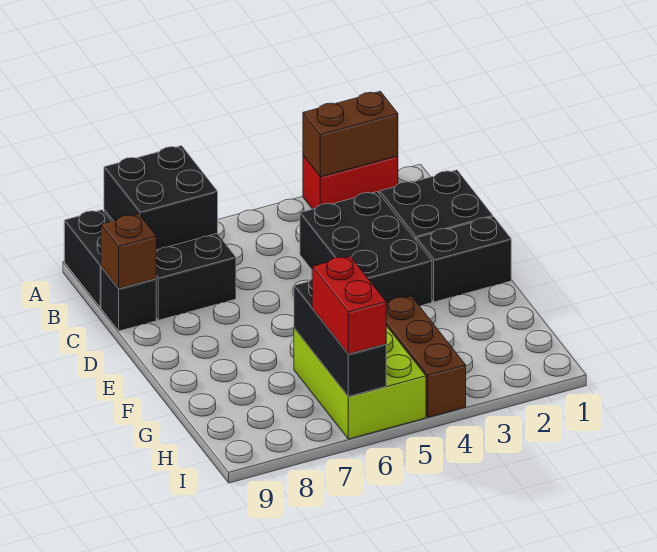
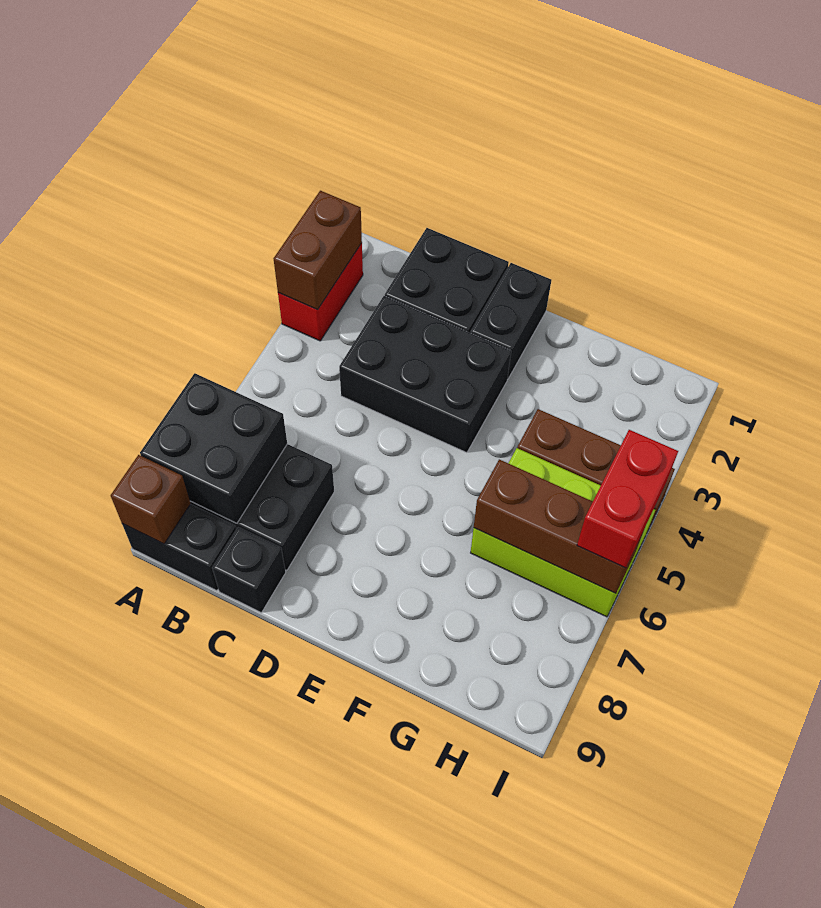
brown brick C9 level 2 -> brown brick A9 level 2
black brick G6:I6 level 2 -> brown brick G6:I6 level 2
red brick H6:I6 level 3 -> red brick I5:I6 level 3

